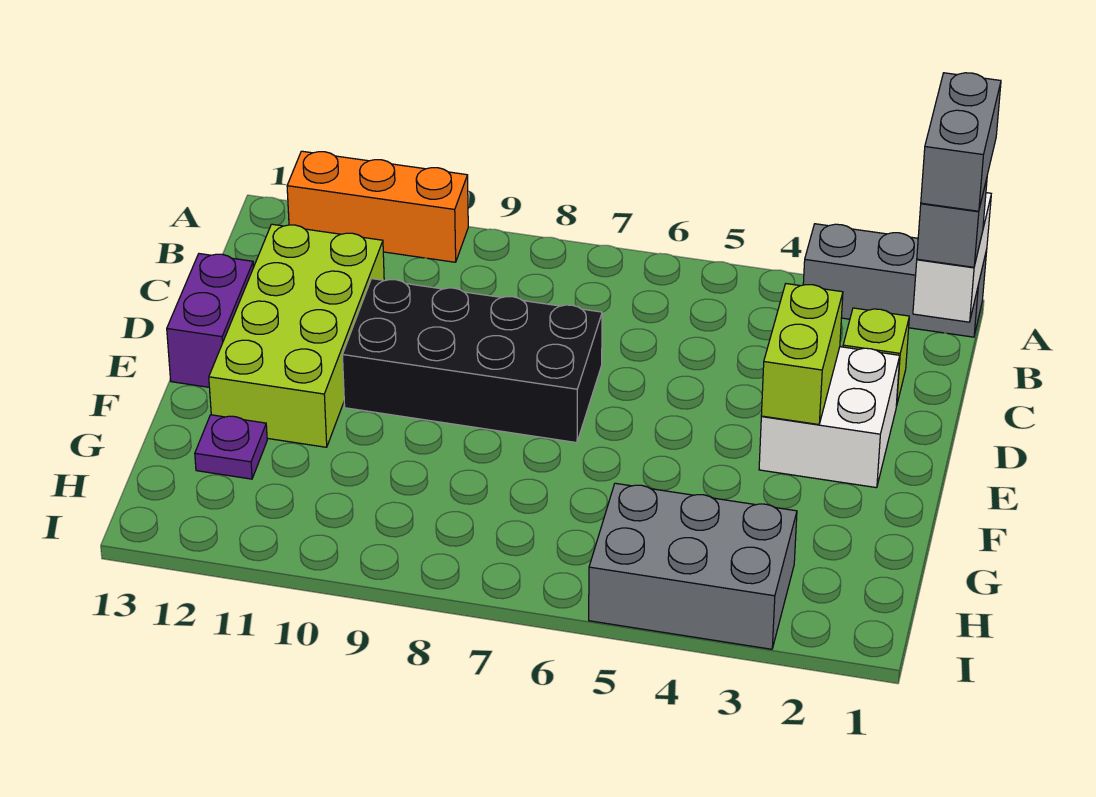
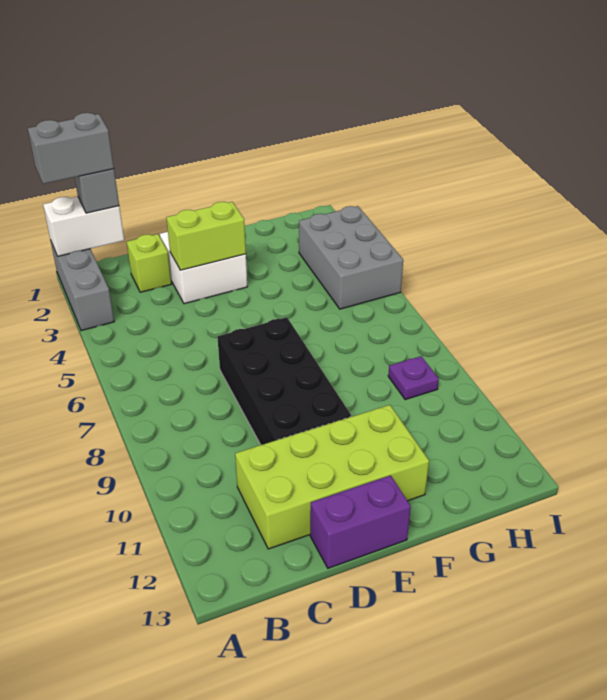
orange brick A10:A12 level 1 -> none
purple plate G12 level 1 -> purple plate H9 level 1

